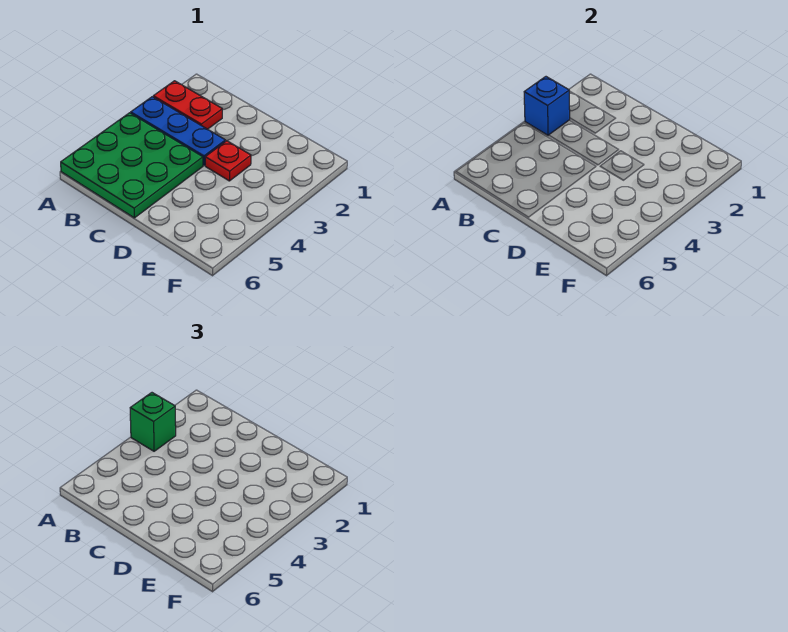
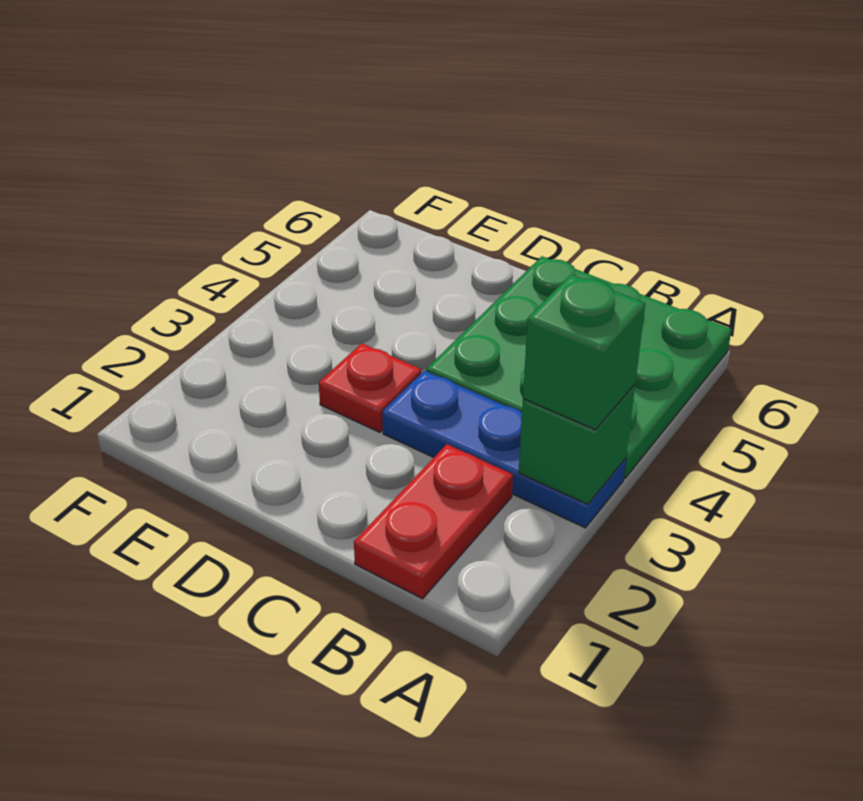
red plate A2:B2 level 1 -> red plate B1:B2 level 1
blue brick A3 level 2 -> green brick A3 level 2

